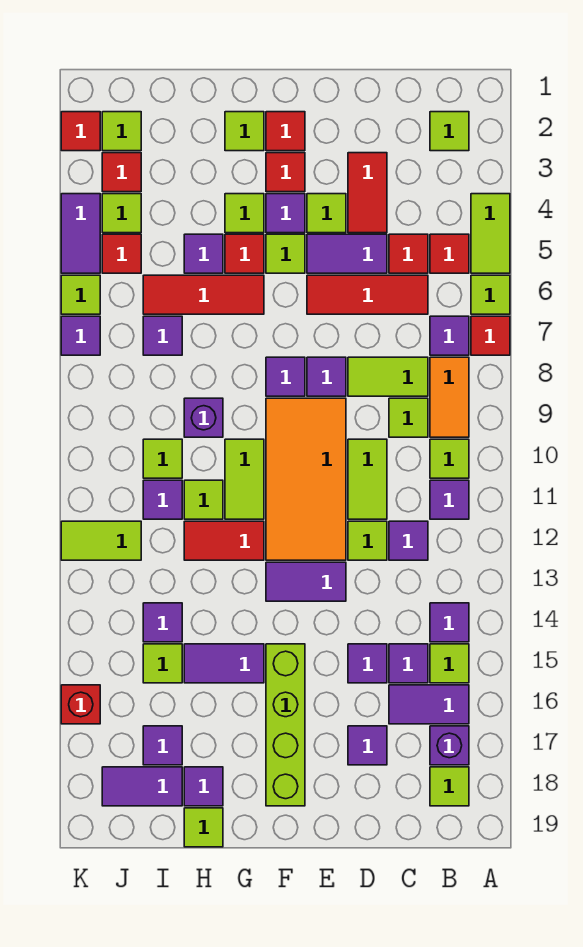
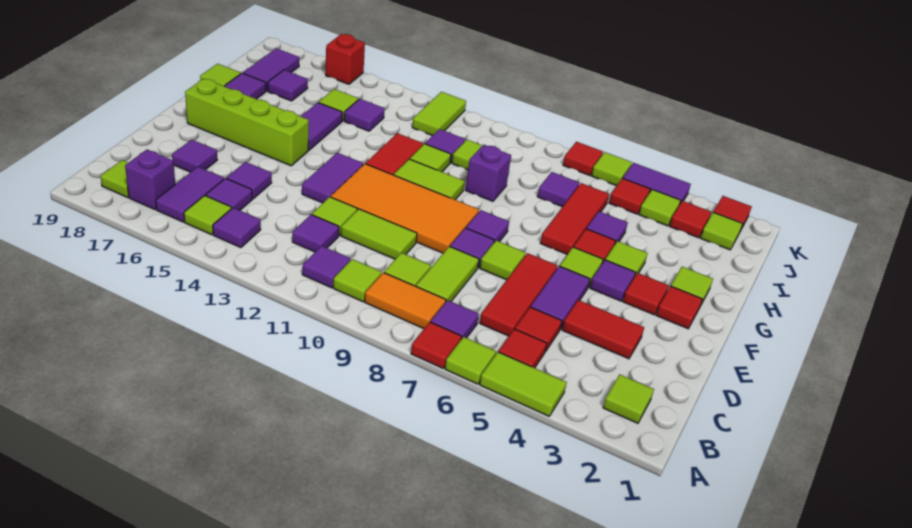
lime tile E4 level 1 -> lime tile E7 level 1
purple tile K7 level 1 -> red tile K7 level 1

